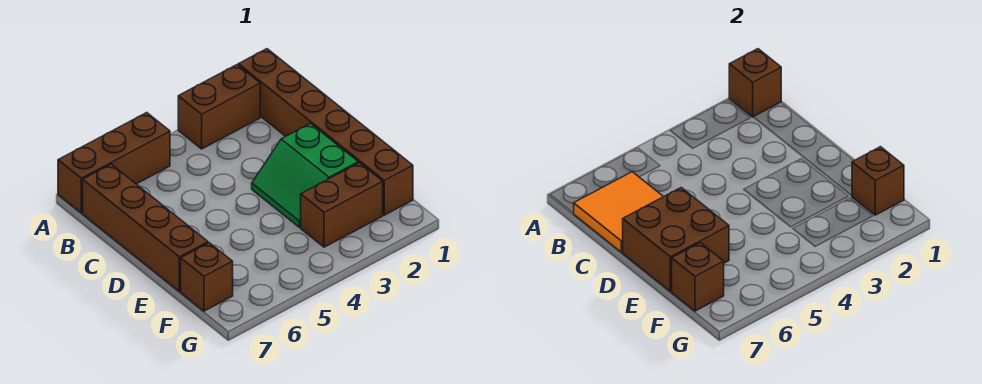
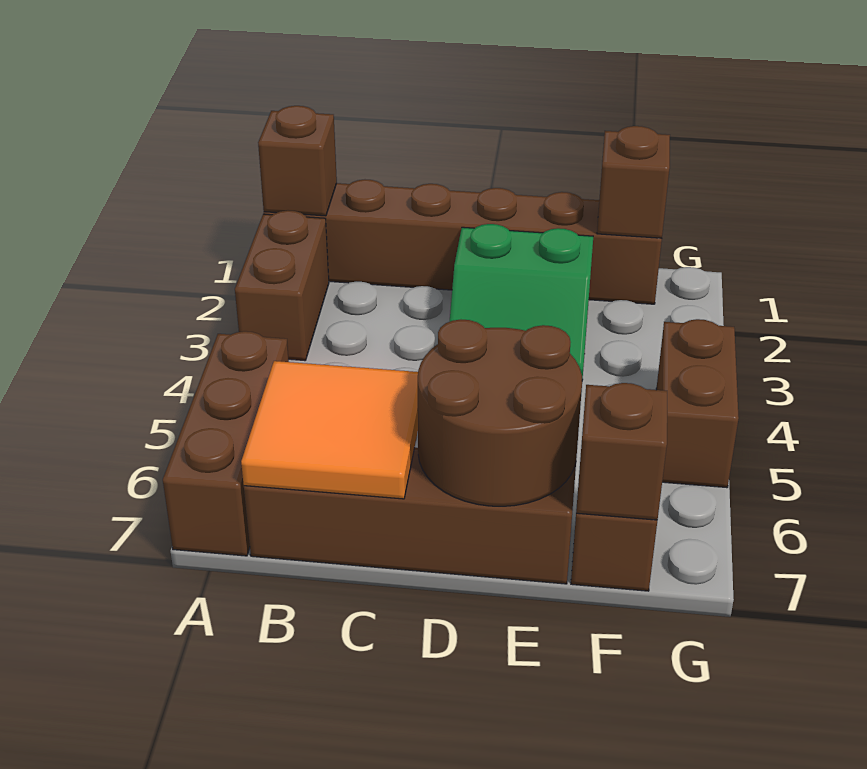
brown brick D6:E7 level 2 -> brown round brick D6:E7 level 2
brown brick F2:F3 level 1 -> brown brick G4:G5 level 1

